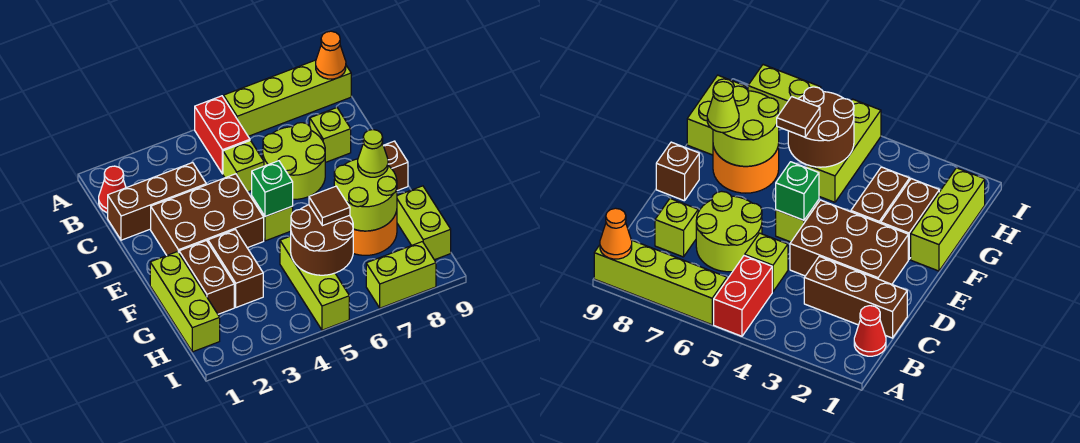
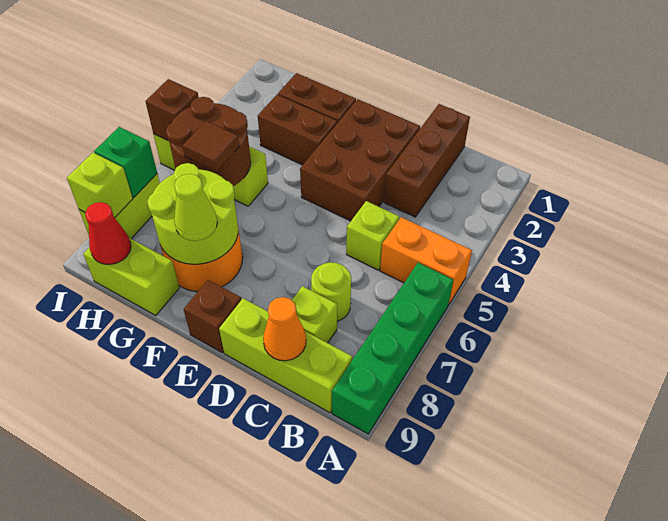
red brick A5:B5 level 1 -> orange brick A5:B5 level 1
lime brick A6:A9 level 1 -> green brick A6:A9 level 1
orange cone A9 level 2 -> orange cone C9 level 2
red cone B1 level 1 -> red cone H9 level 2
lime round brick C6:D7 level 1 -> lime round brick C7 level 1
lime brick E5 level 1 -> lime brick I8 level 2
green brick E5 level 2 -> green brick I7 level 2
lime brick F1:H1 level 1 -> lime brick B9:D9 level 1
none -> brown brick I5 level 2

